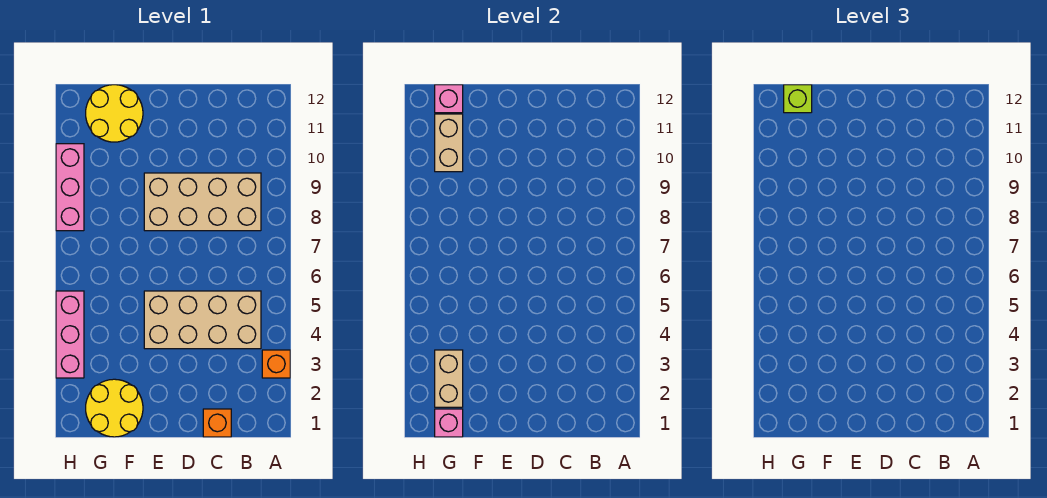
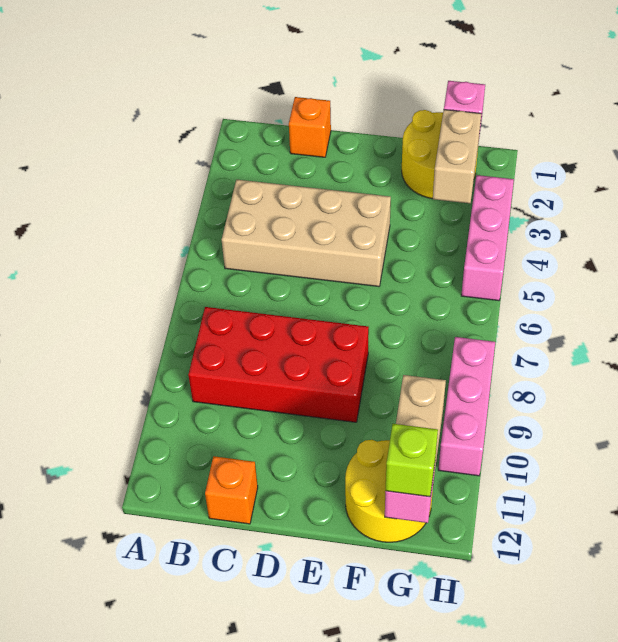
orange brick A3 level 1 -> orange brick C12 level 1
tan brick B8:E9 level 1 -> red brick B8:E9 level 1

